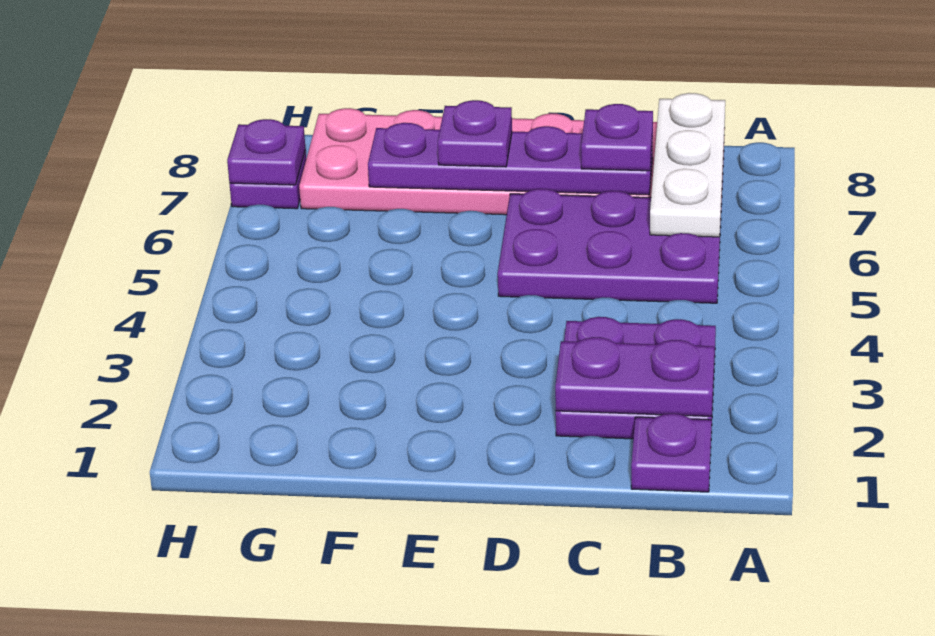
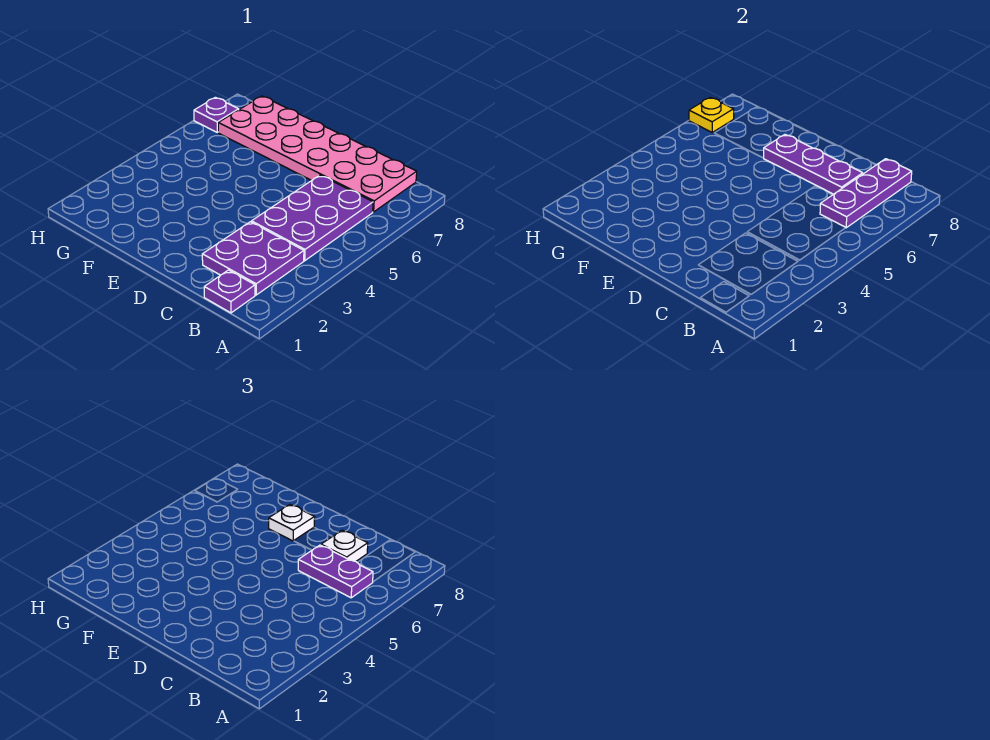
purple plate B2:C2 level 2 -> purple plate B6:C6 level 3
purple plate B5:D6 level 1 -> purple plate B4:C6 level 1
white plate B6:B8 level 2 -> purple plate B6:B8 level 2
purple plate C7:F7 level 2 -> purple plate C7:E7 level 2
purple plate C7 level 3 -> white plate C7 level 3
purple plate E7 level 3 -> white plate E7 level 3
purple plate H7 level 2 -> yellow plate H7 level 2

